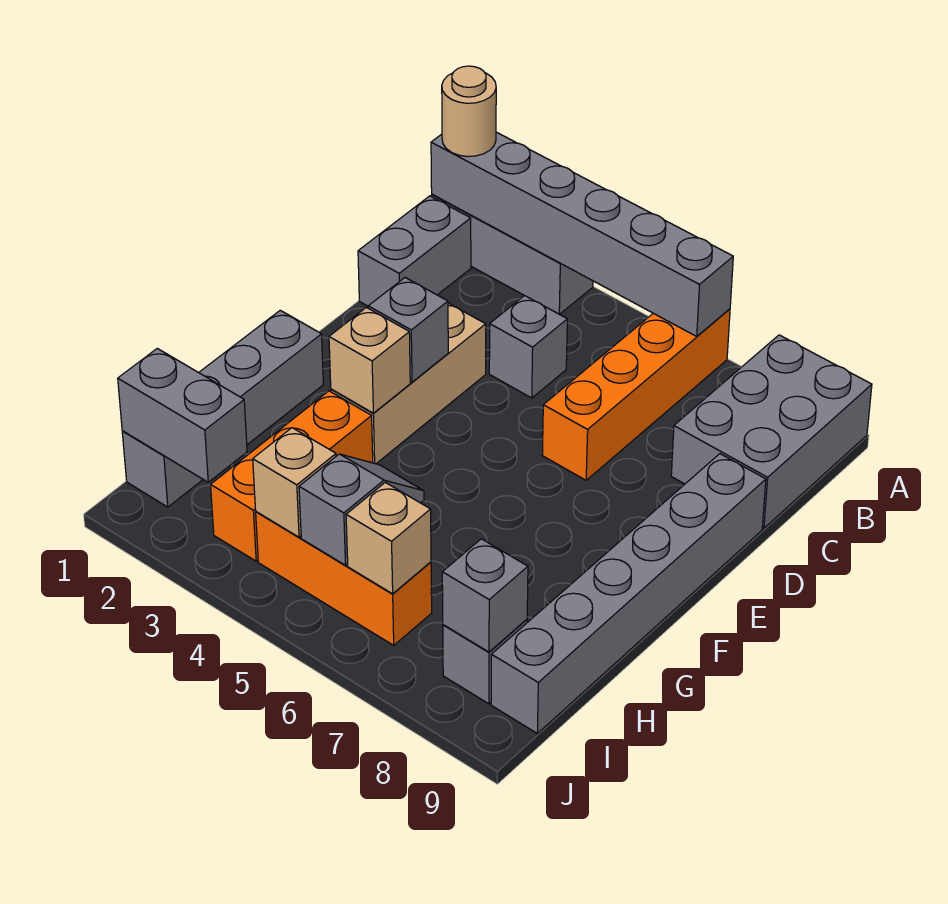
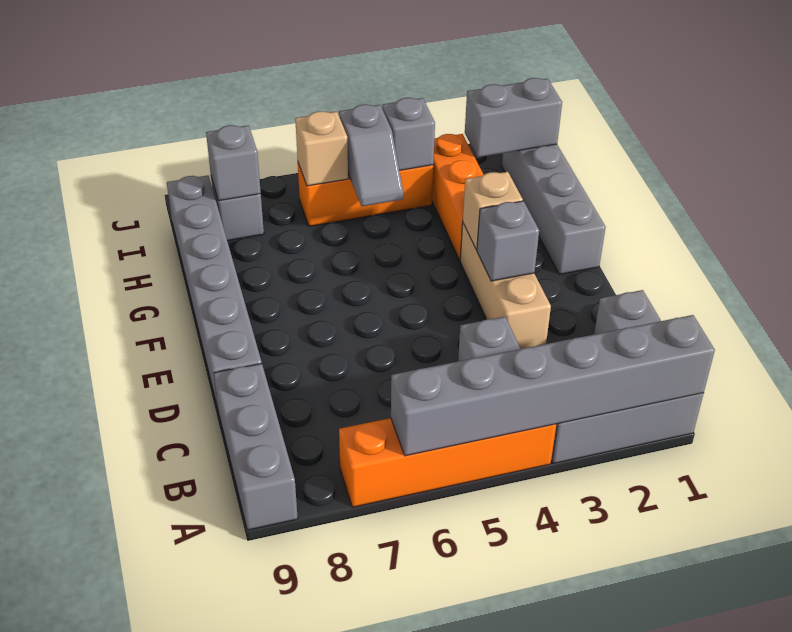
tan round brick A1 level 3 -> none
orange brick A6:D6 level 1 -> orange brick A4:A7 level 1
grey brick A8:C9 level 1 -> grey brick A9:C9 level 1
tan brick I4 level 2 -> grey brick I4 level 2

